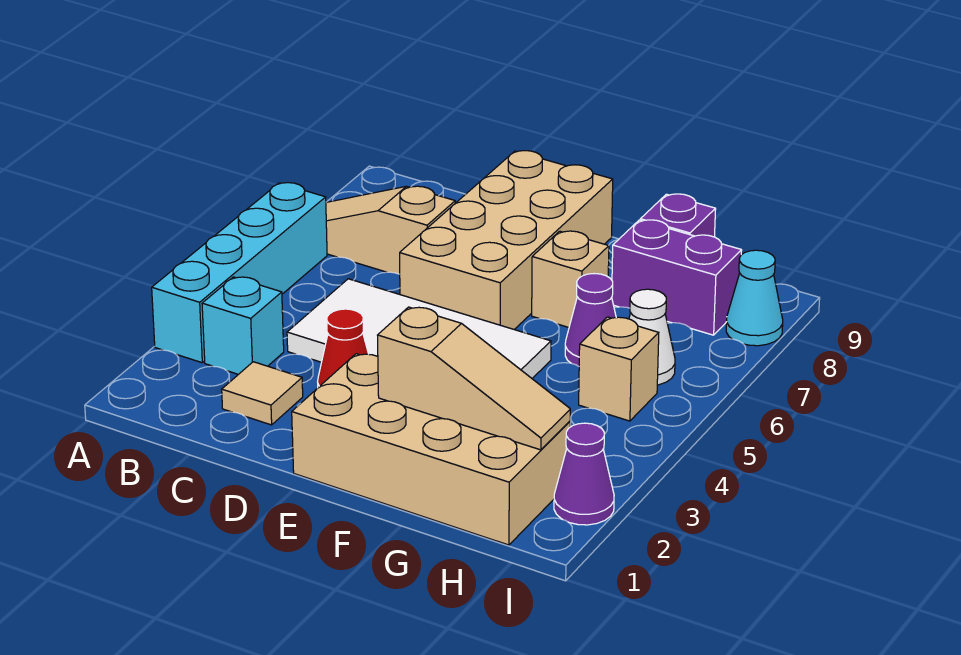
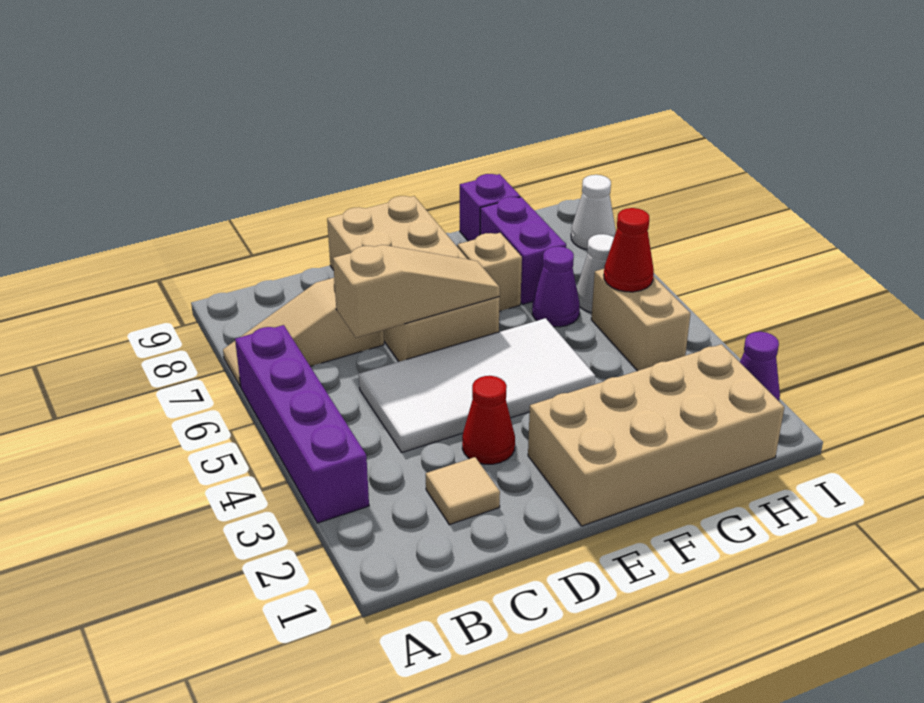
cyan brick A3:A6 level 1 -> purple brick A3:A6 level 1
cyan brick B3 level 1 -> none
tan slope F2:H2 level 2 top F -> tan slope C6:E6 level 2 top C
purple brick G8:H8 level 1 -> purple brick G7:G8 level 1
tan brick H5 level 1 -> tan brick H4:H5 level 1
none -> red cone H5 level 2
cyan cone I8 level 1 -> white cone I8 level 1

